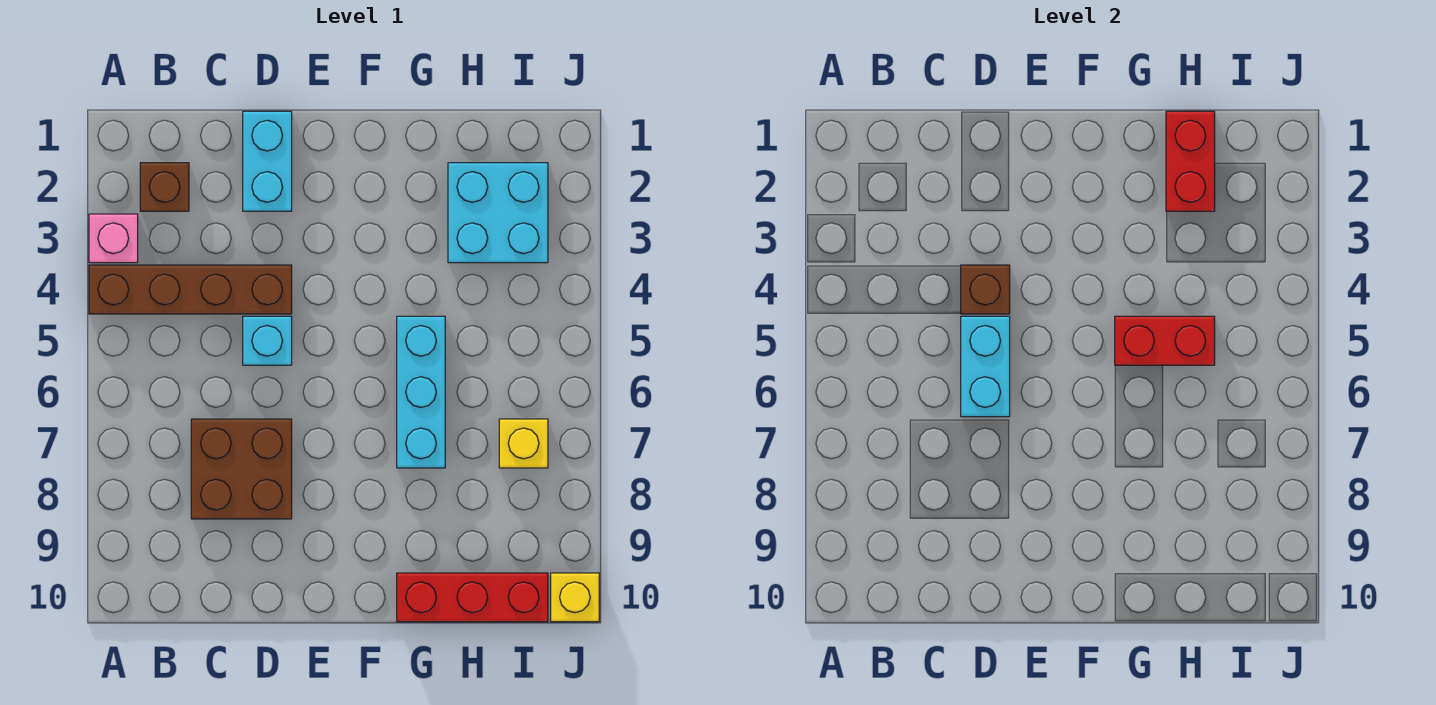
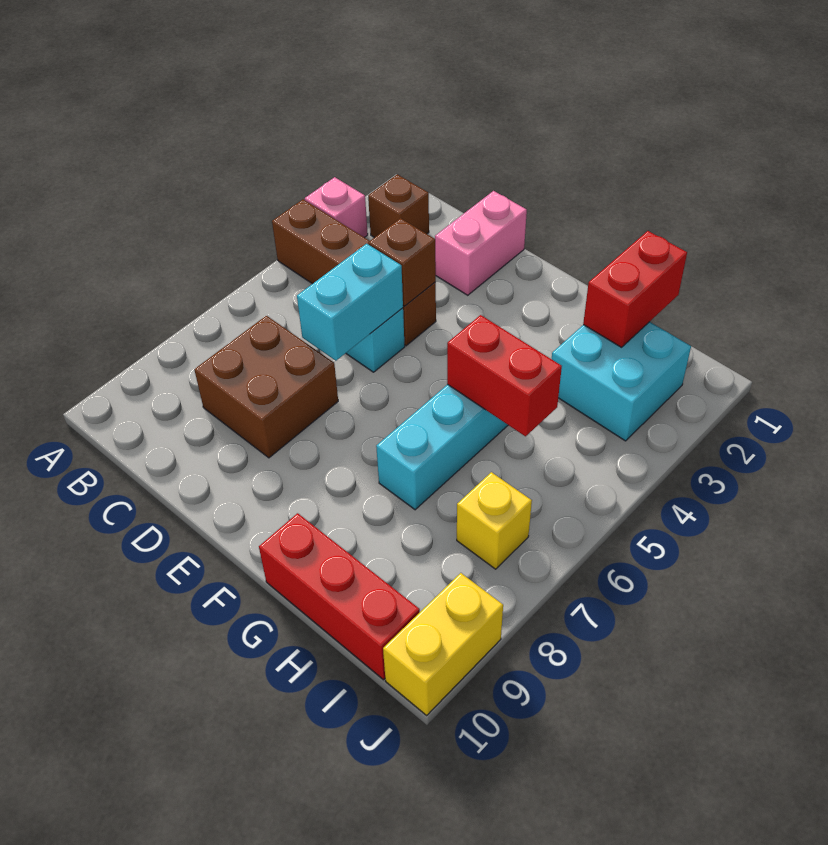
cyan brick D1:D2 level 1 -> pink brick D1:D2 level 1
yellow brick J10 level 1 -> yellow brick J9:J10 level 1

